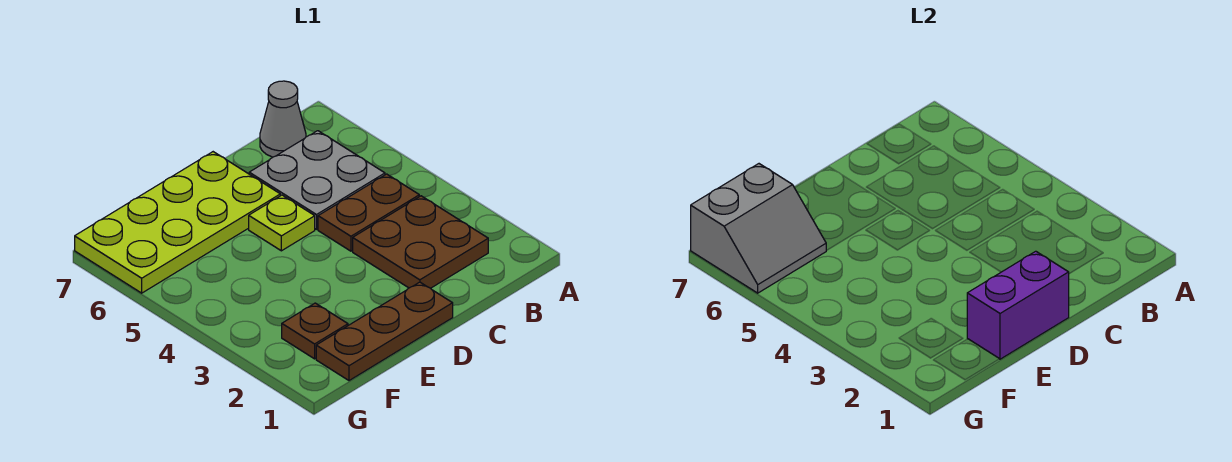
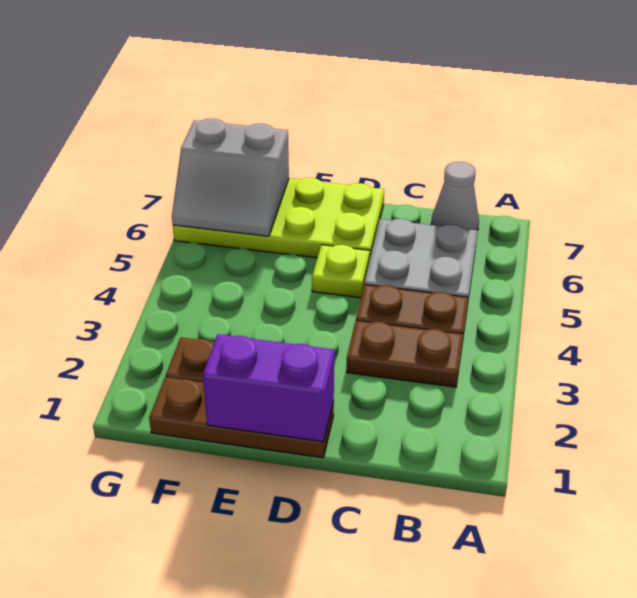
brown plate B2:C3 level 1 -> brown plate B3:C3 level 1

